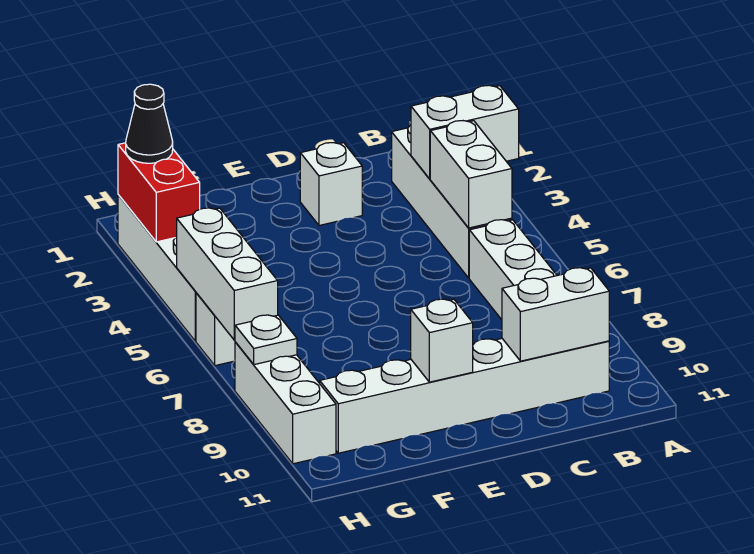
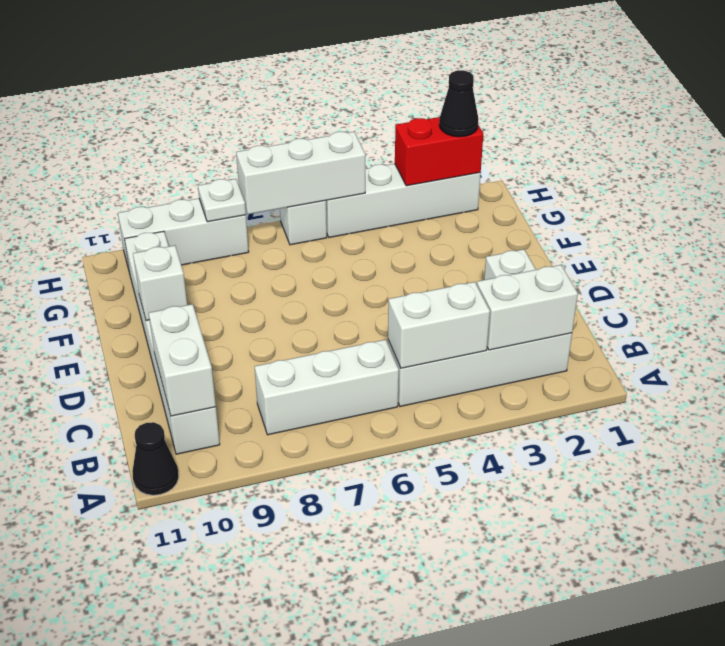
white brick A3:B3 level 2 -> white brick B2:B3 level 2
none -> black cone A11 level 1

